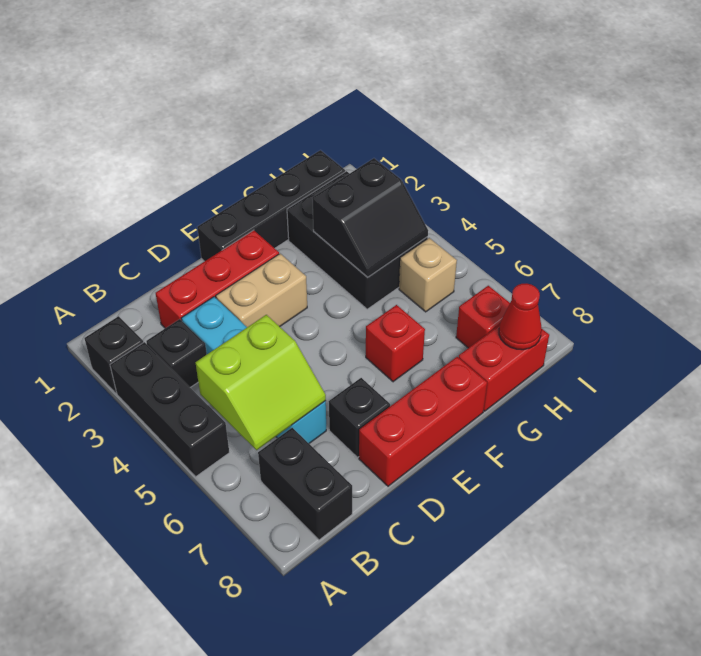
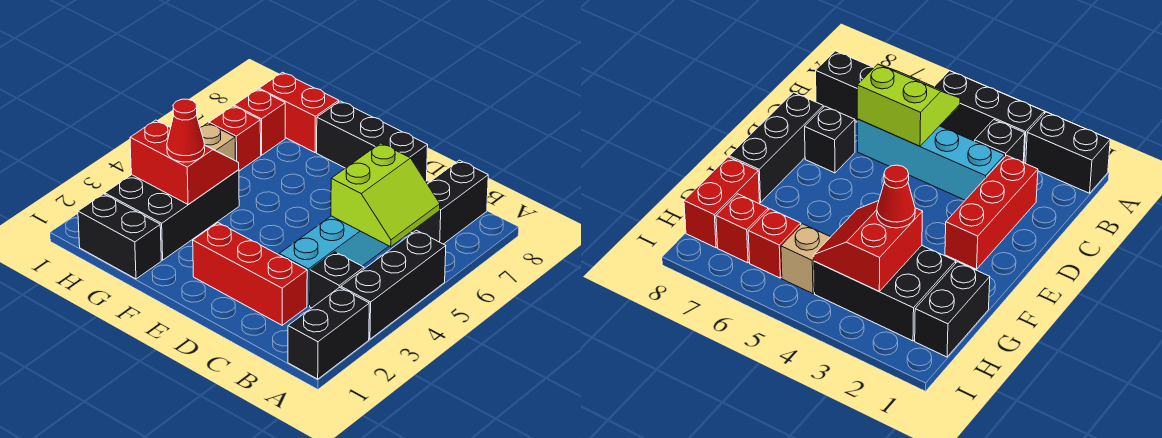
black brick A2 level 1 -> black brick A1:A2 level 1
lime slope B5:C6 level 2 top 5 -> lime slope B5:C6 level 2 top C
tan brick D3:E3 level 1 -> none
red brick D8:F8 level 1 -> black brick D8:F8 level 1
black brick E1:H1 level 1 -> black brick G1:H1 level 1
red brick F6 level 1 -> red brick H6 level 1
black slope G3:H4 level 2 top 3 -> red slope G3:H4 level 2 top 3
red cone H8 level 2 -> red cone G3 level 3

